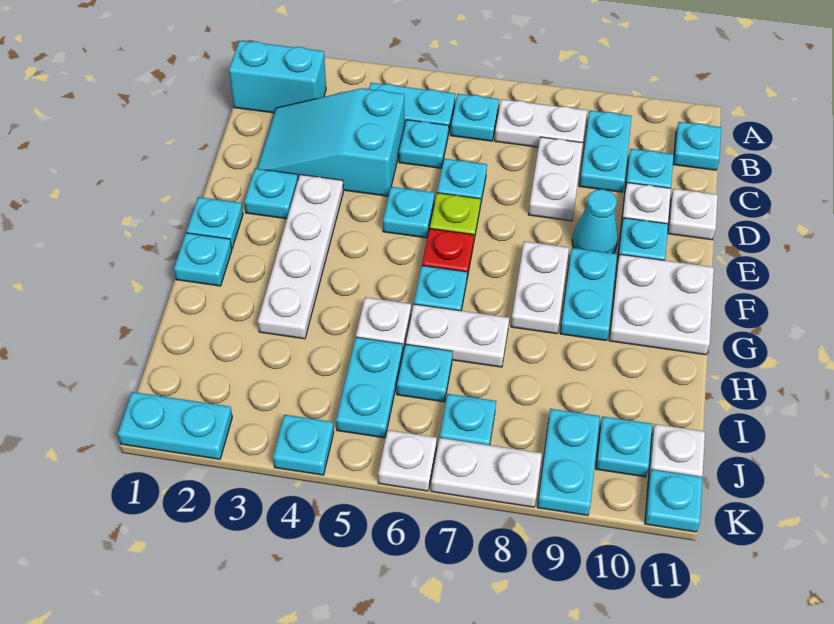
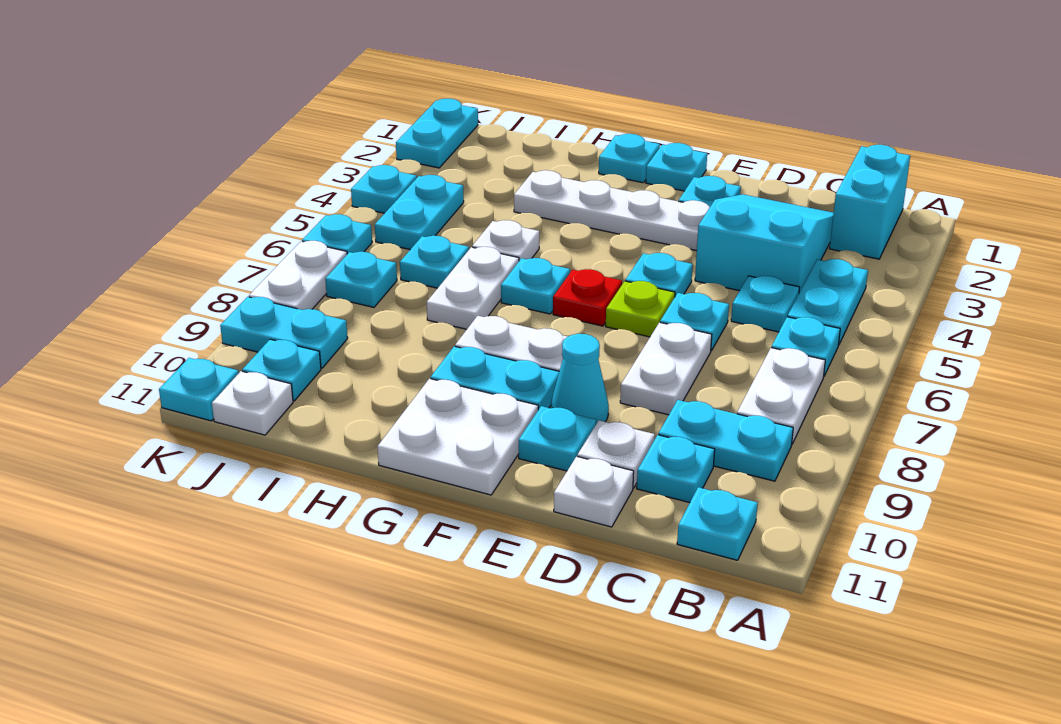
white plate C8:D8 level 1 -> white plate D7:D8 level 1
cyan plate I5:J5 level 1 -> cyan plate J4:J5 level 1
white plate K6 level 1 -> cyan plate K6 level 1

